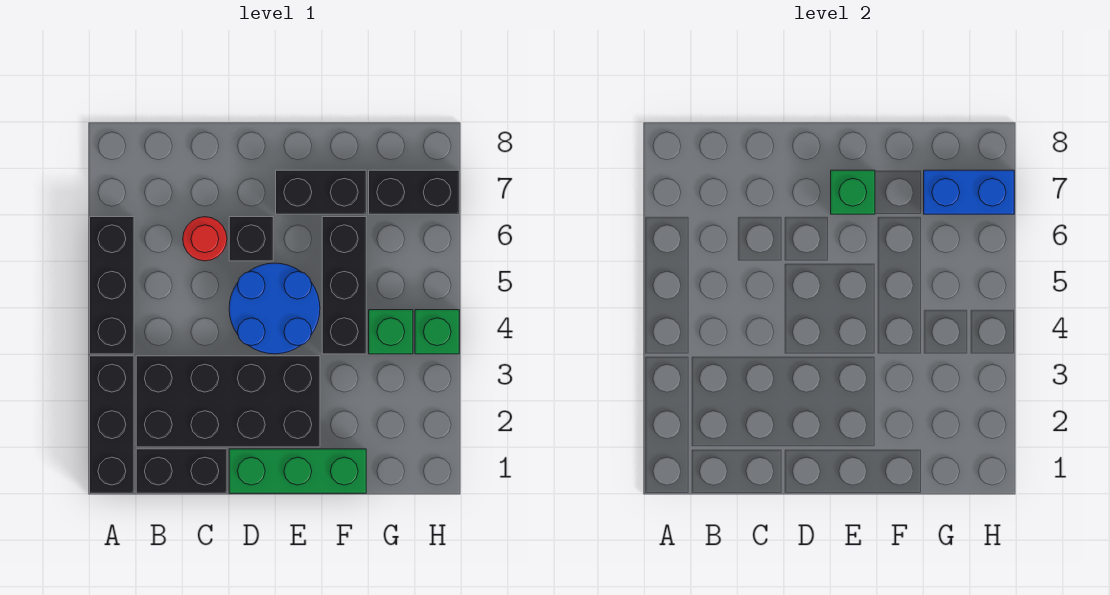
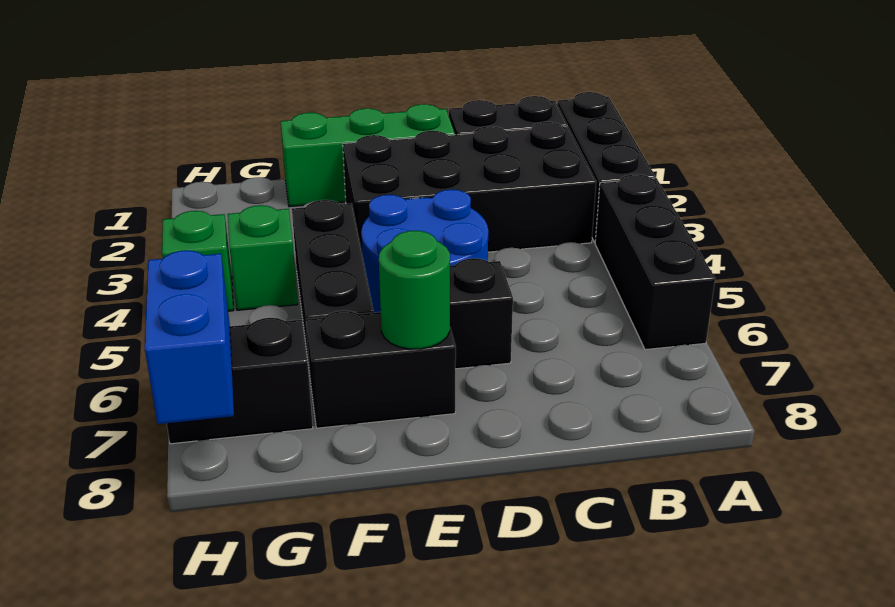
red round brick C6 level 1 -> none
green brick E7 level 2 -> green round brick E7 level 2
blue brick G7:H7 level 2 -> blue brick H7:H8 level 2

